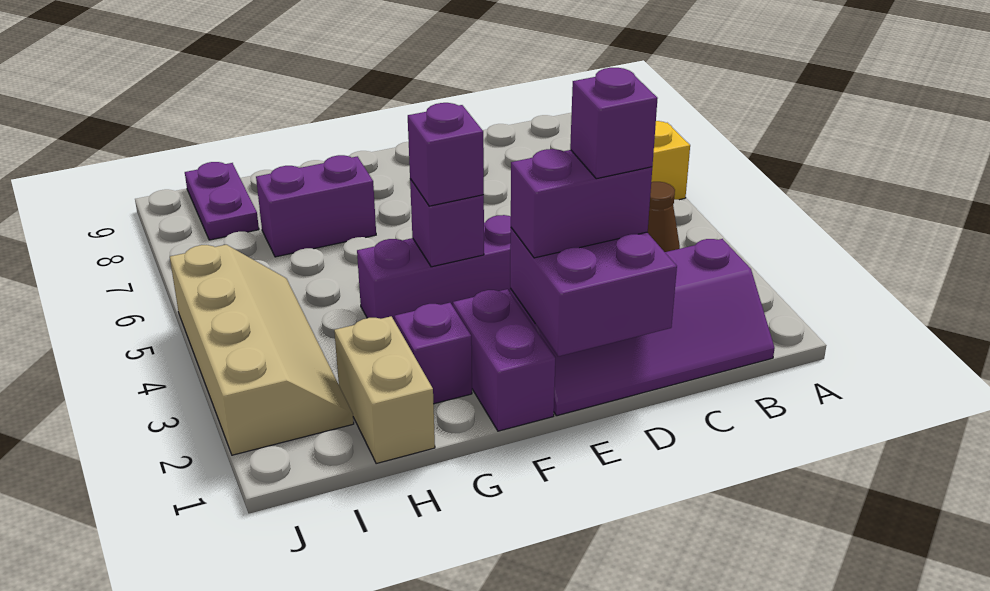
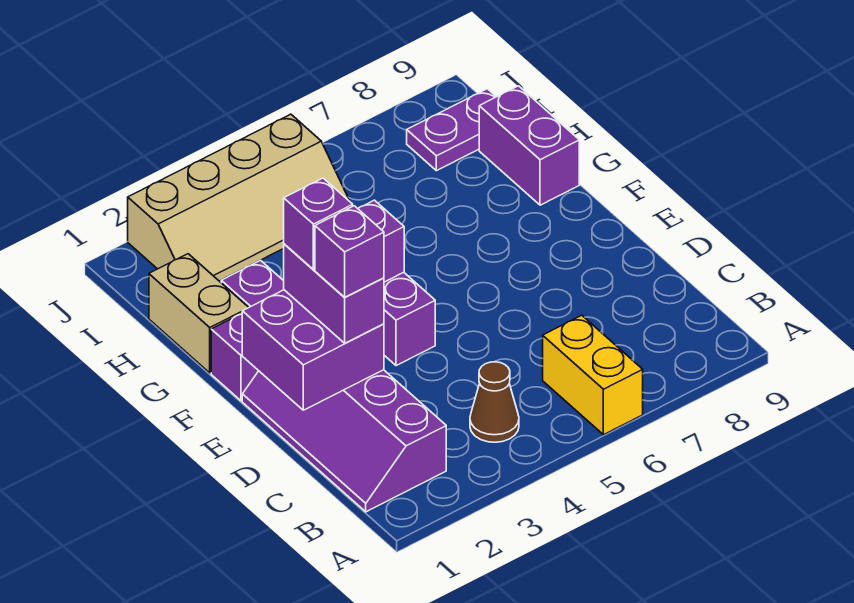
purple brick F4 level 3 -> purple brick E2 level 4
purple brick G7:H7 level 1 -> purple brick G9:H9 level 1
tan brick H1:H2 level 1 -> tan brick G1:H1 level 1

